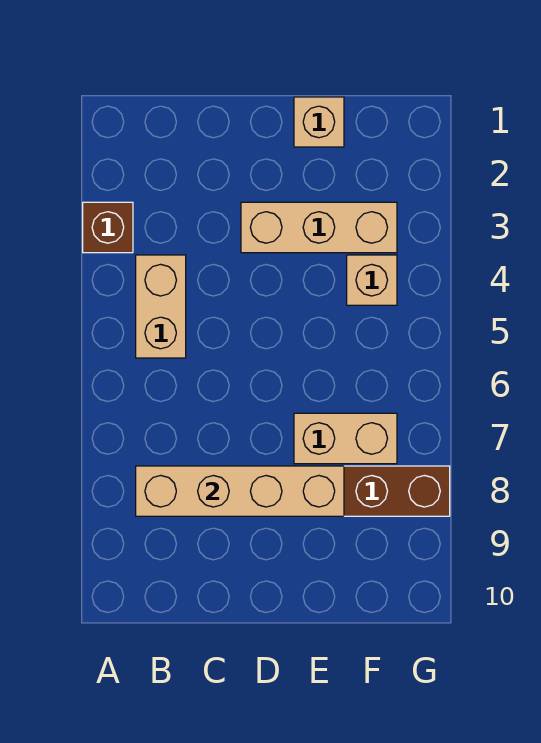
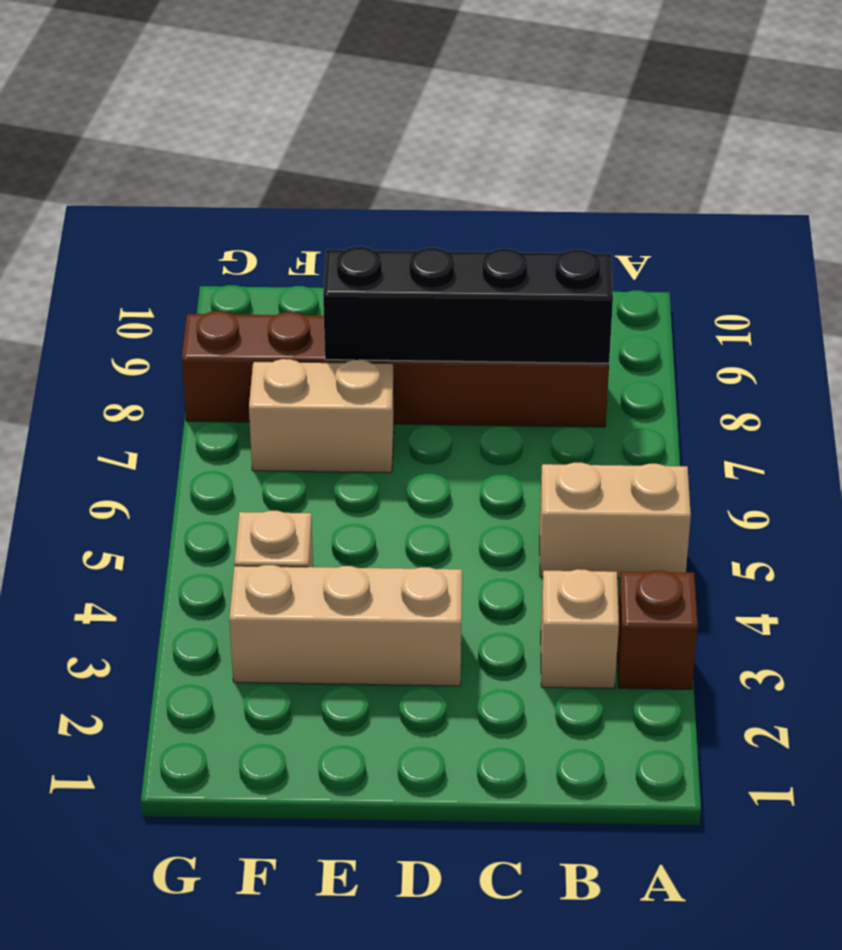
tan brick B4:B5 level 1 -> tan brick A5:B5 level 1
tan brick B8:E8 level 2 -> black brick B8:E8 level 2
tan brick E1 level 1 -> tan brick B3 level 1

